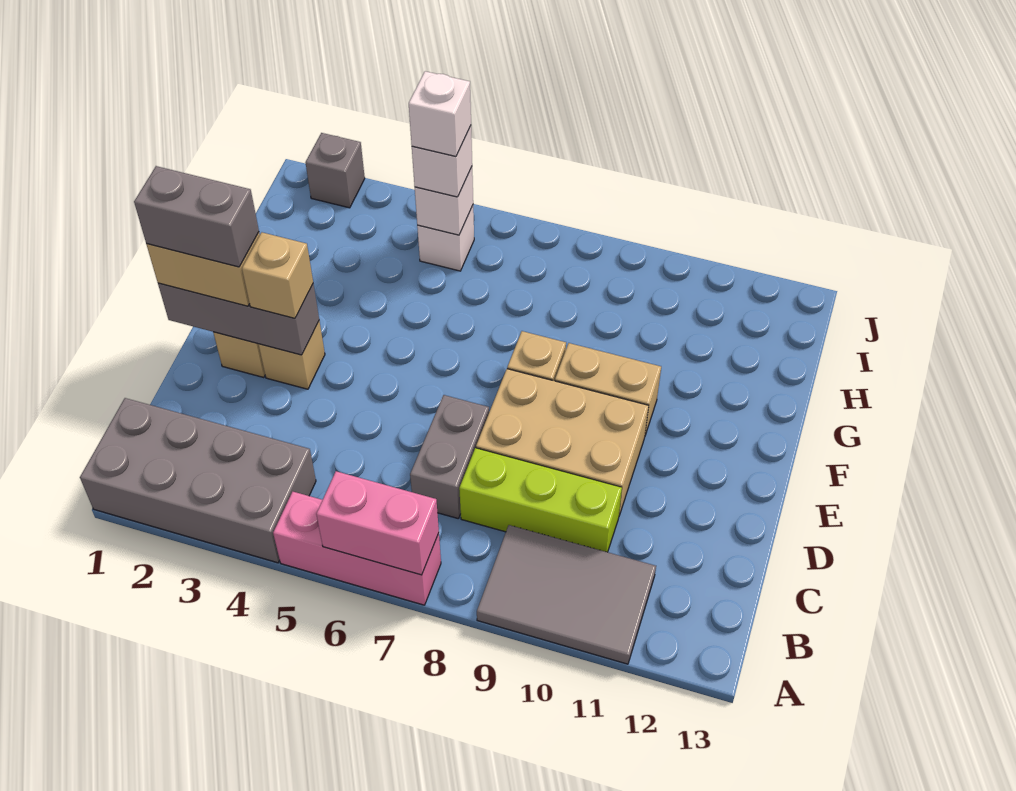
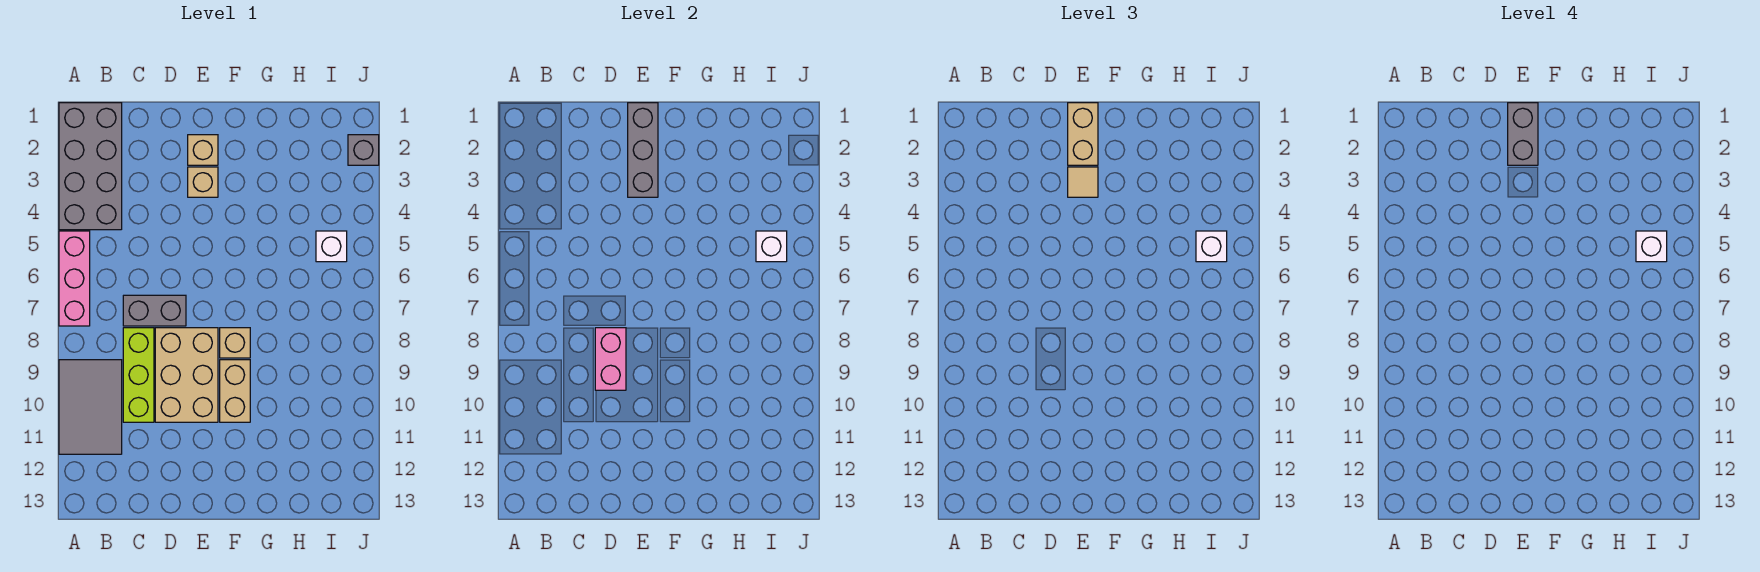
pink brick A6:A7 level 2 -> pink brick D8:D9 level 2
tan brick E3 level 3 -> tan tile E3 level 3

